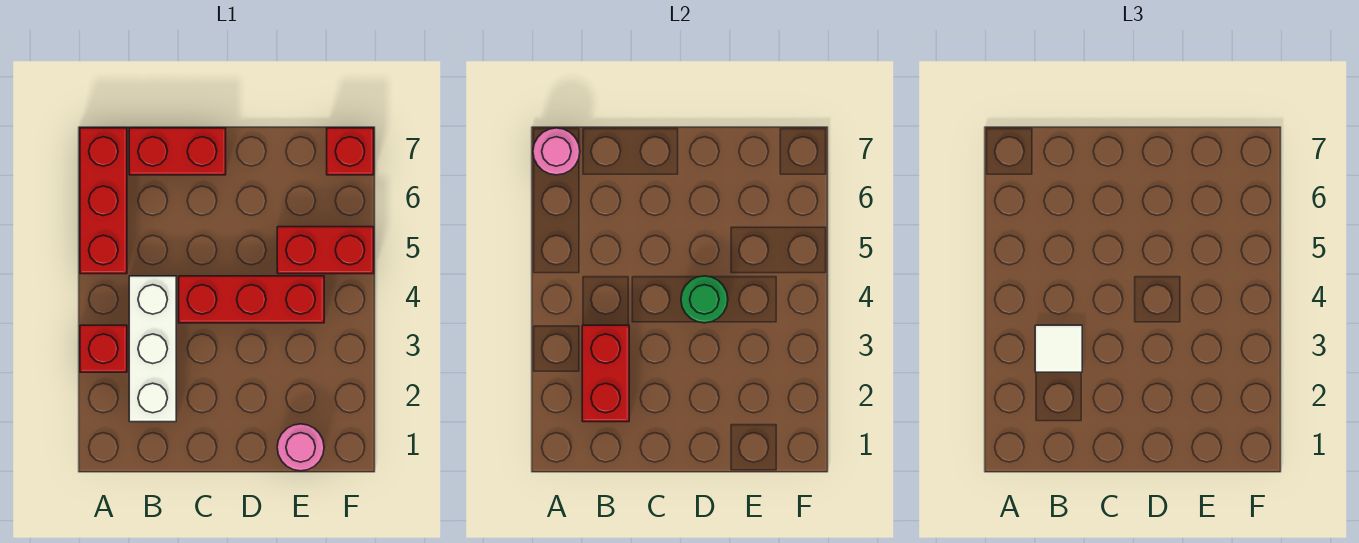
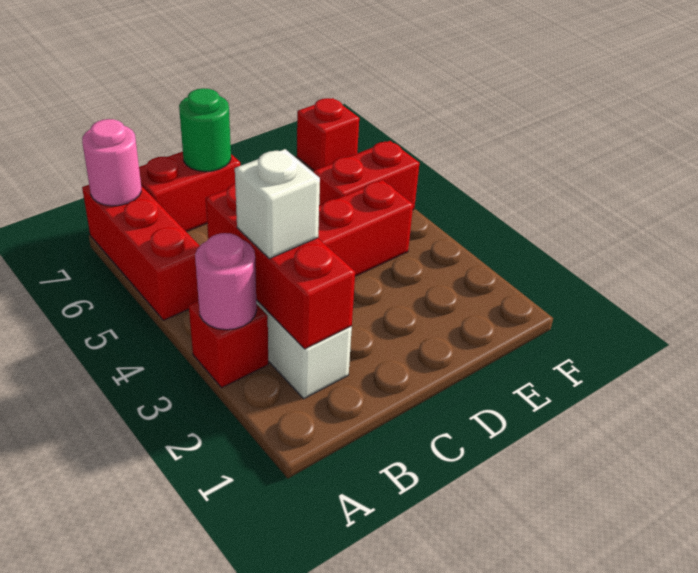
red brick B2:B3 level 2 -> red brick B2:B4 level 2
white tile B3 level 3 -> white brick B3 level 3
green round brick D4 level 2 -> green round brick C7 level 2
pink round brick E1 level 1 -> pink round brick A3 level 2

